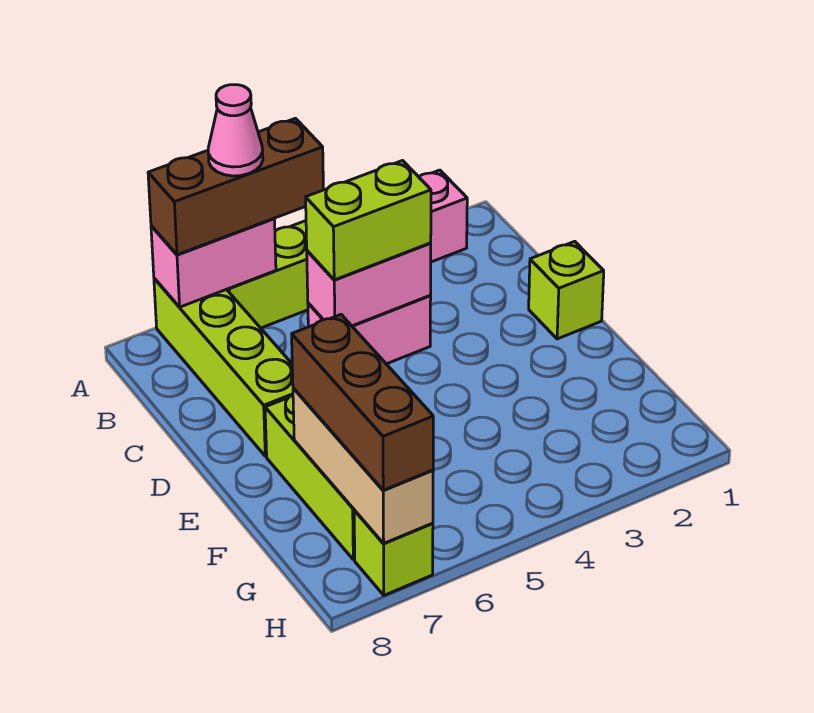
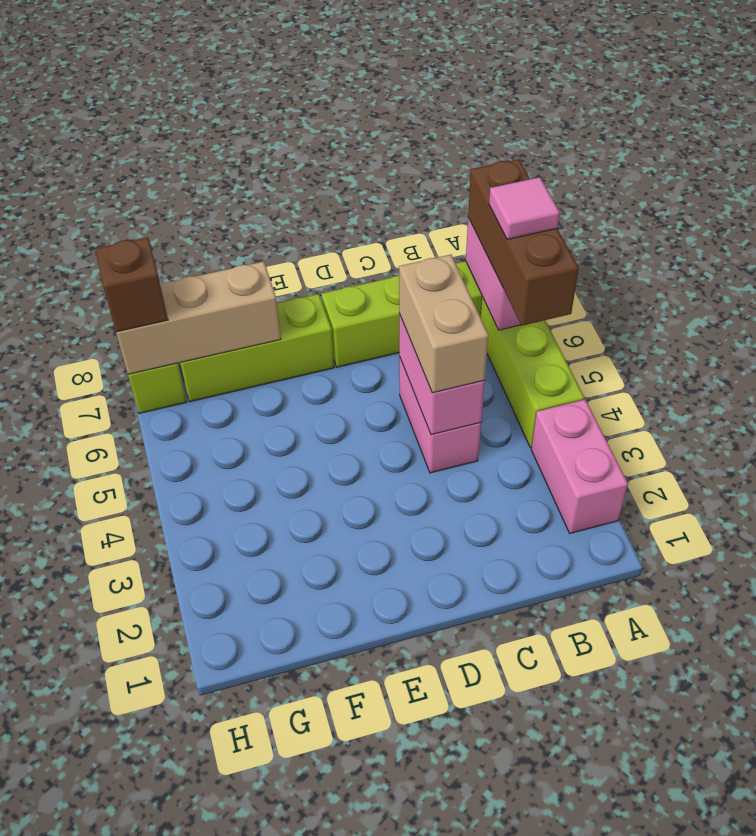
pink cone A6 level 4 -> pink tile A6 level 4
lime brick C4:C5 level 3 -> tan brick C4:C5 level 3
lime brick D1 level 1 -> none
brown brick F7:H7 level 3 -> brown brick H7 level 3

